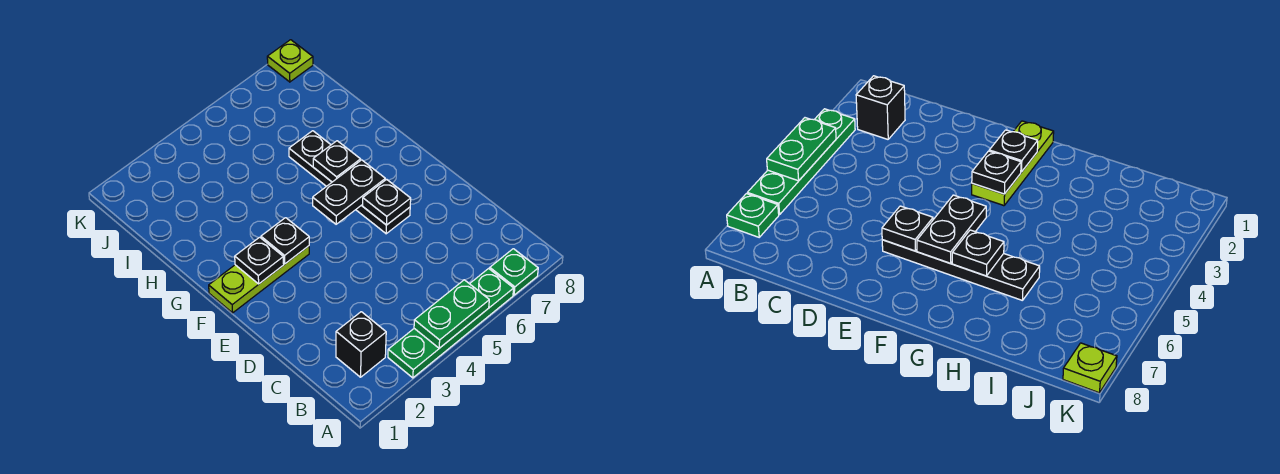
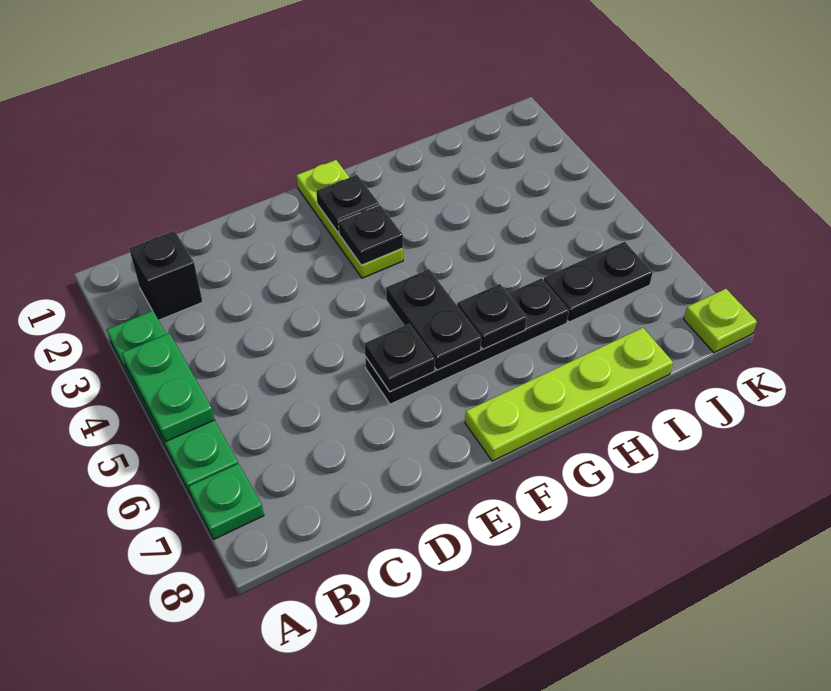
none -> lime plate F8:I8 level 1
none -> black plate I6:J6 level 1

